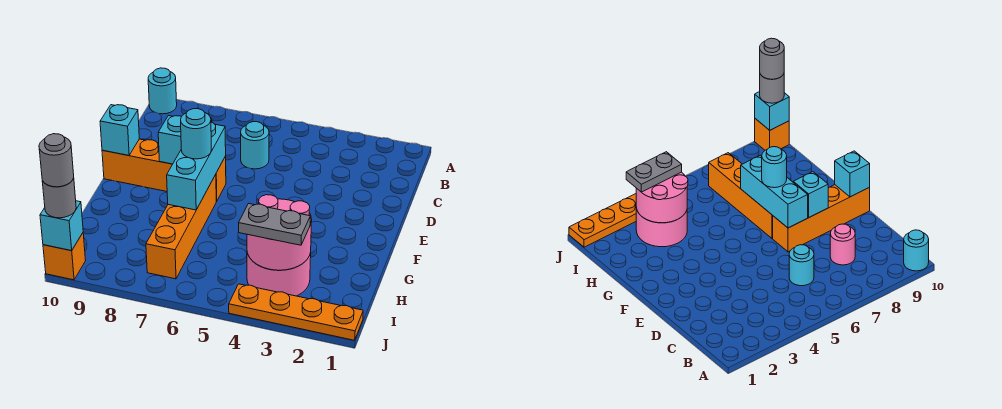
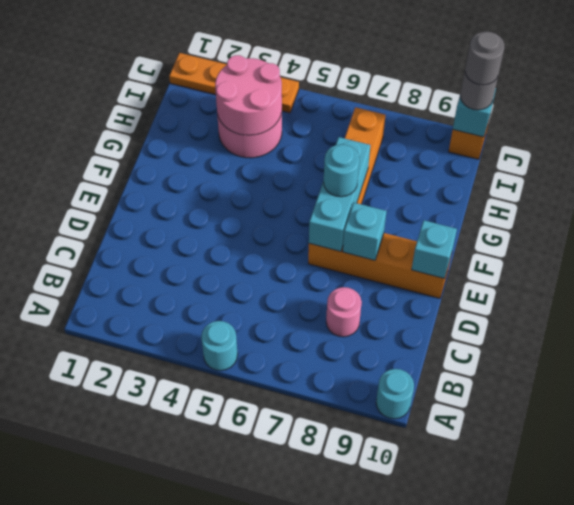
cyan round brick C6 level 1 -> cyan round brick A5 level 1
grey plate I3:I4 level 3 -> none

